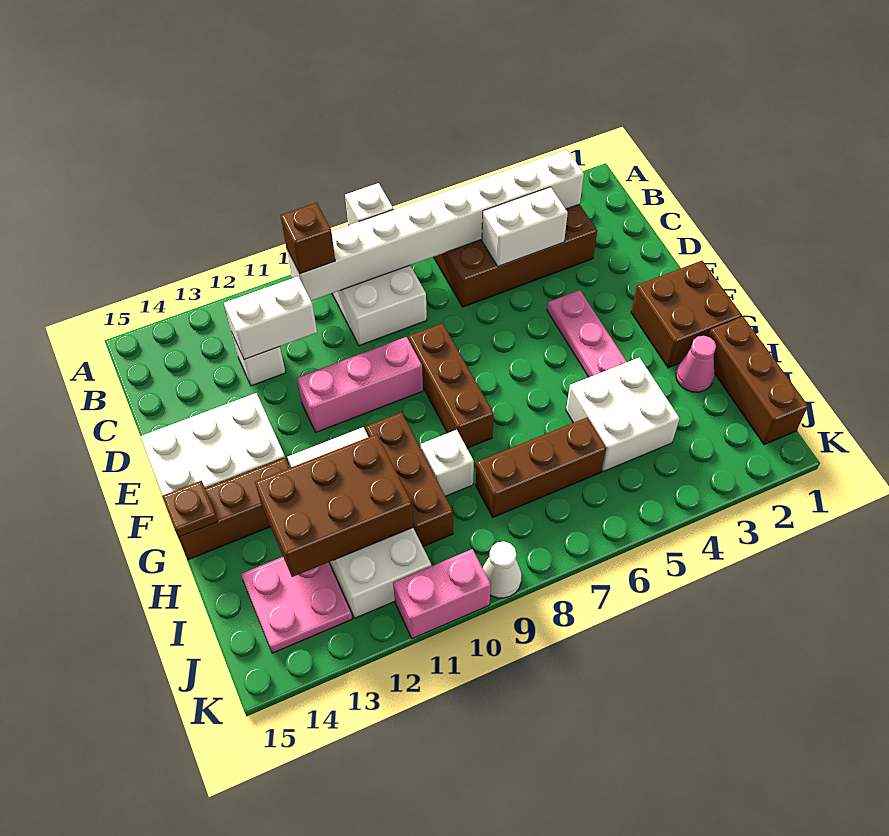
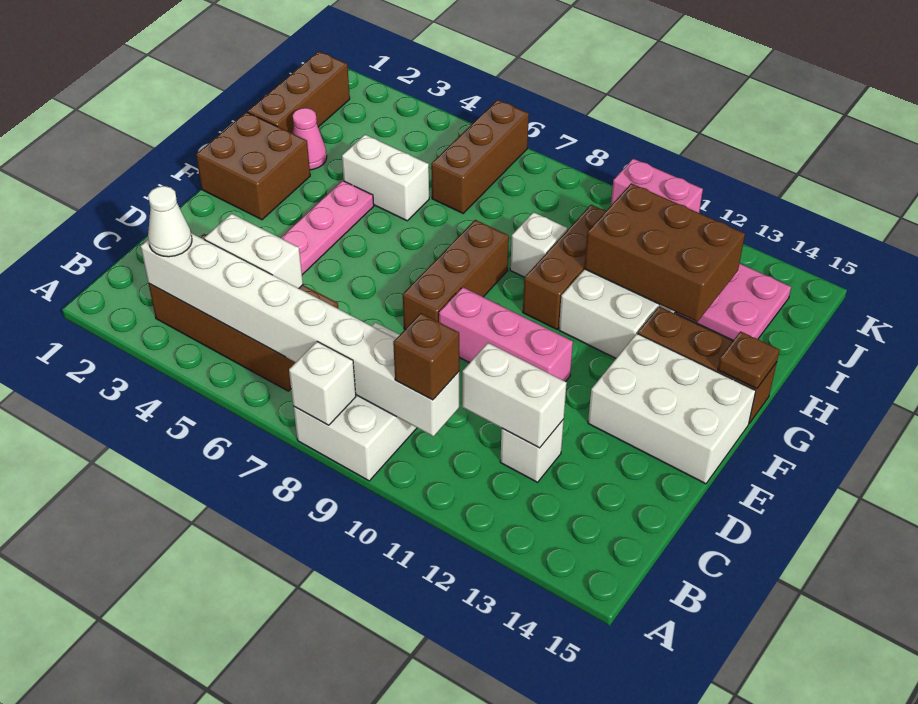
white brick H4:I5 level 1 -> white brick H4:H5 level 1
brown brick I6:I8 level 1 -> brown brick I6:K6 level 1
white cone K9 level 1 -> white cone B3 level 3

